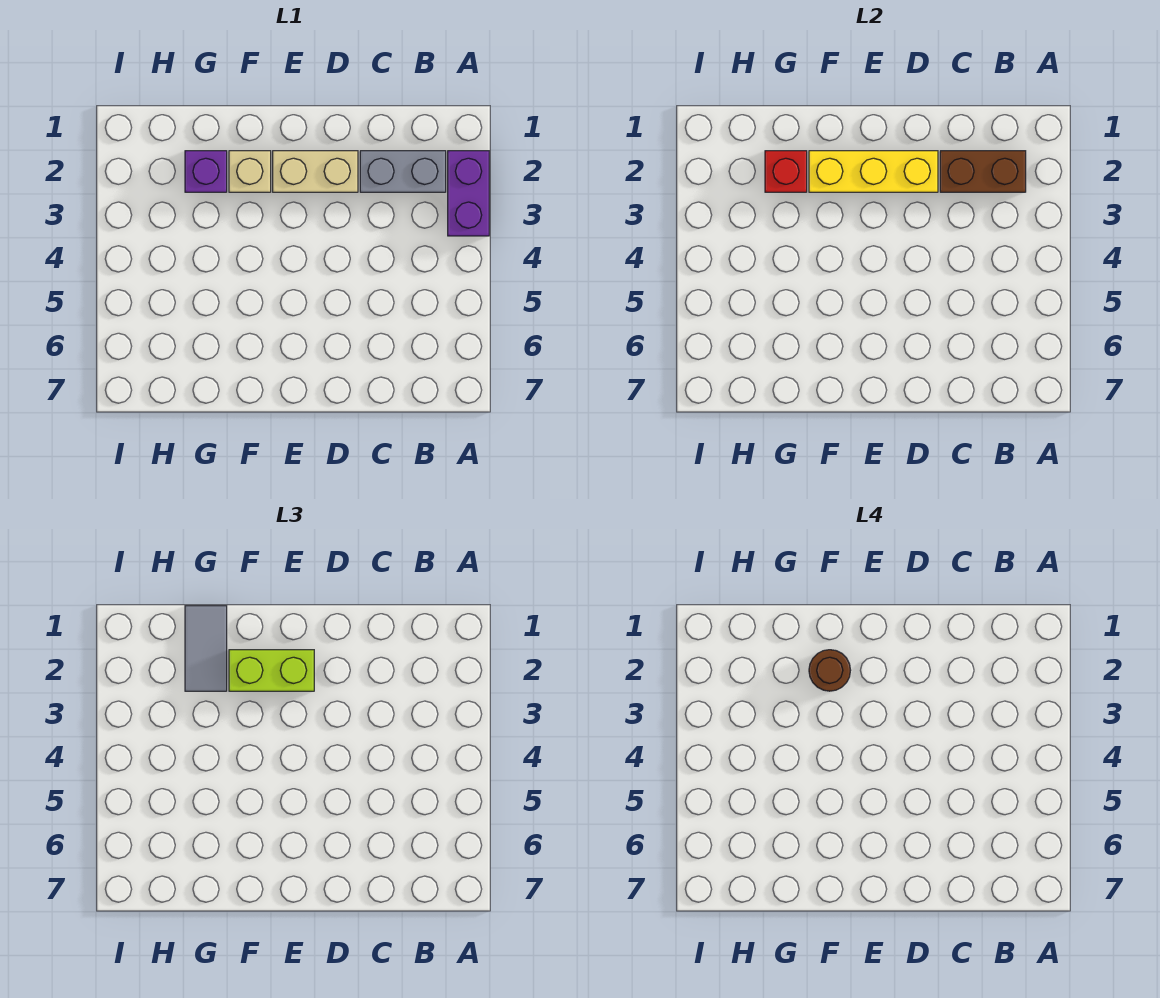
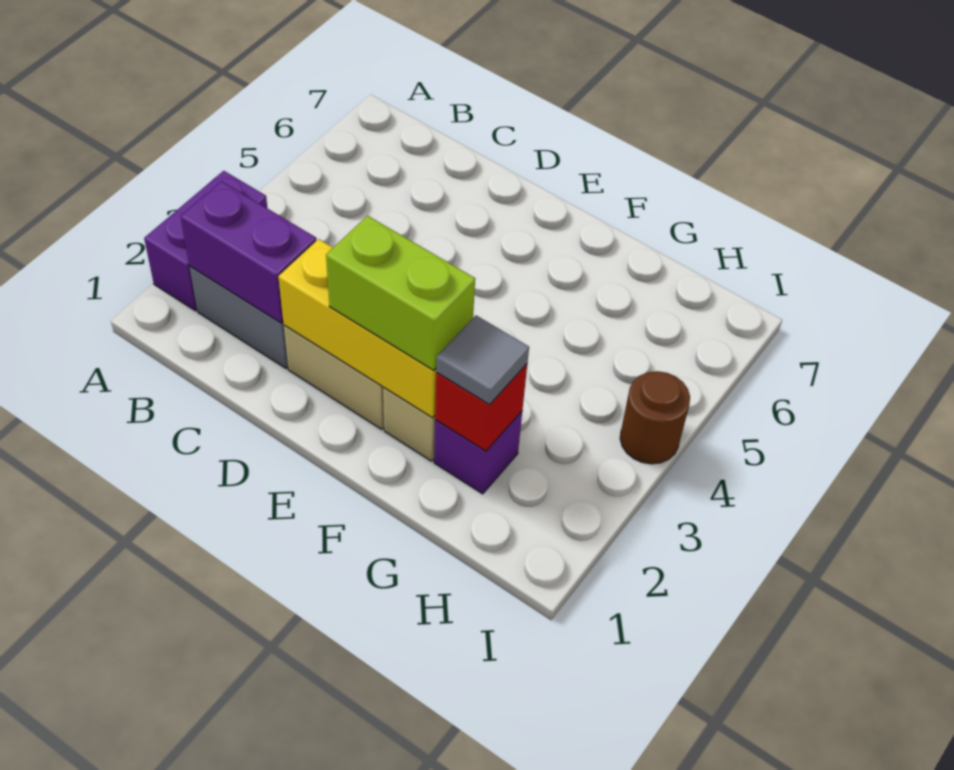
brown brick B2:C2 level 2 -> purple brick B2:C2 level 2
brown round brick F2 level 4 -> brown round brick I4 level 1
grey tile G1:G2 level 3 -> grey tile G2 level 3

